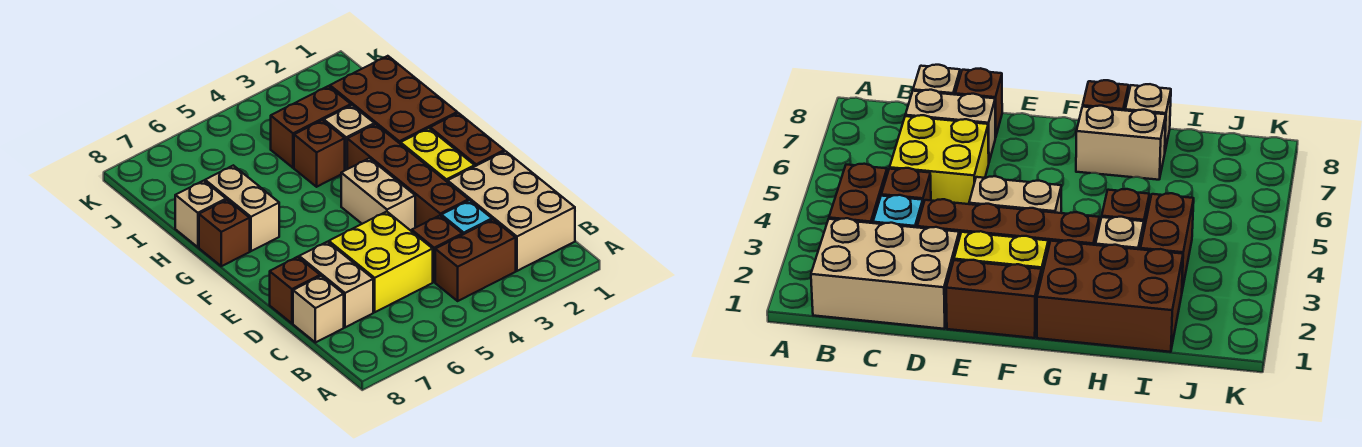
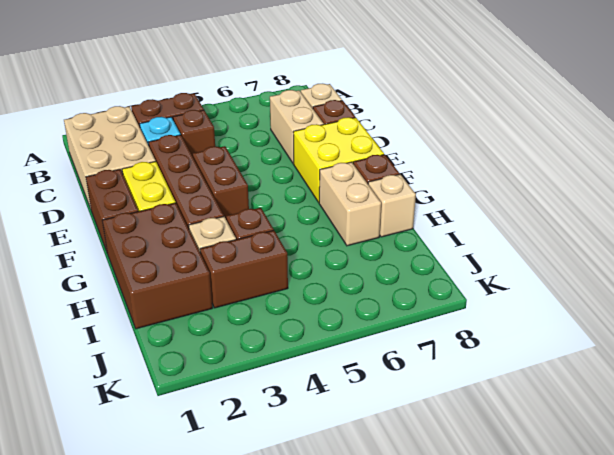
yellow brick C5:D6 level 1 -> yellow brick E7:F8 level 1
tan brick E4:F4 level 1 -> brown brick E4:F4 level 1

